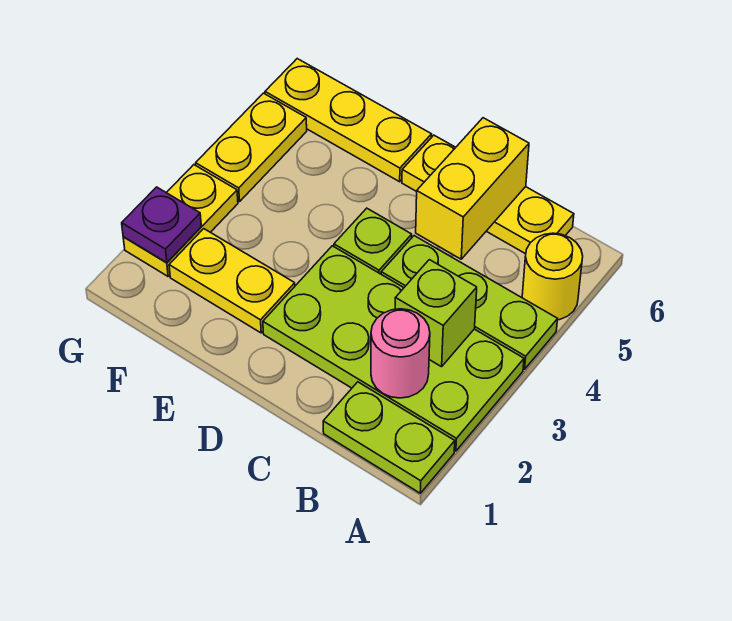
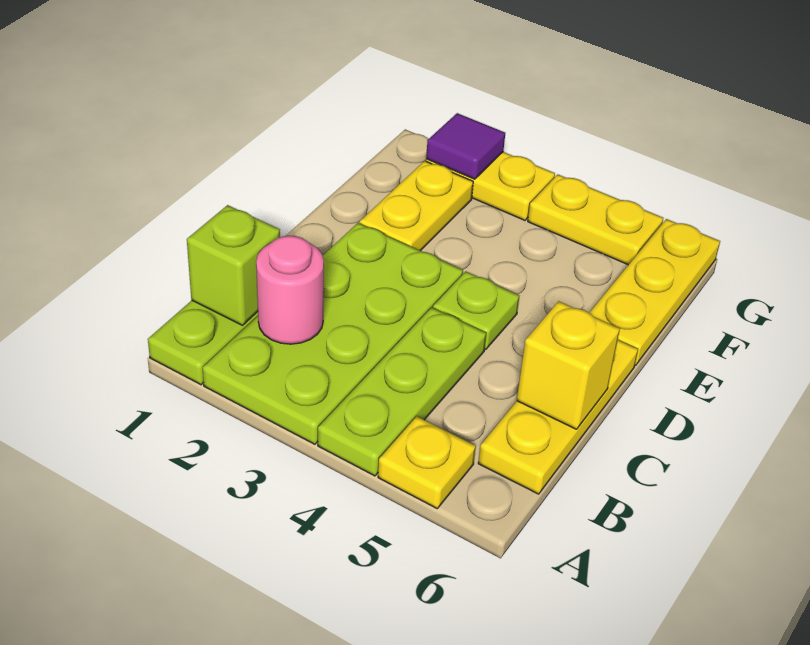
yellow round brick A5 level 1 -> yellow plate A5 level 1
lime brick B3 level 2 -> lime brick B1 level 2
yellow brick C5:C6 level 2 -> yellow brick C6 level 2
purple plate G2 level 2 -> purple tile G2 level 2

